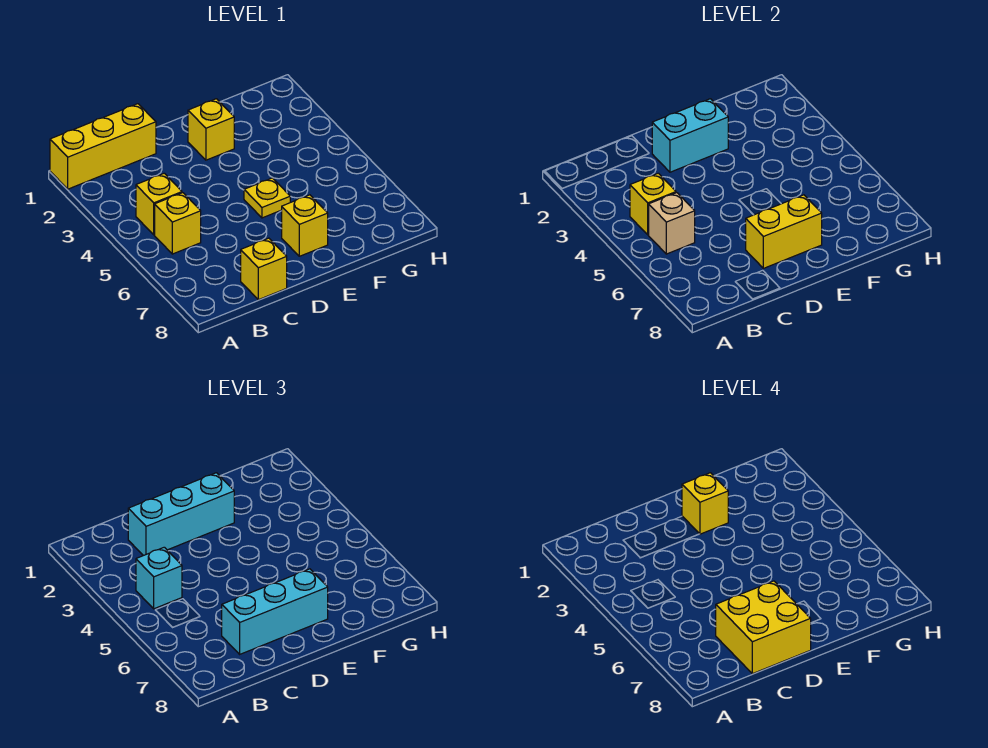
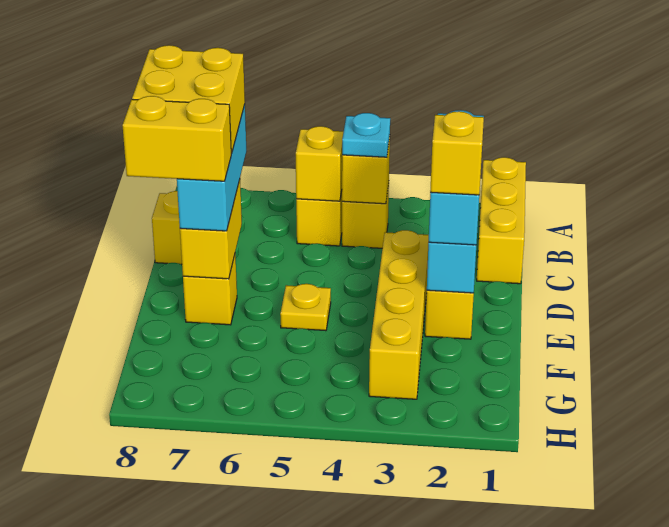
cyan brick B4 level 3 -> cyan plate B4 level 3
tan brick B5 level 2 -> yellow brick B5 level 2
none -> yellow brick D3:G3 level 1
none -> yellow brick E7:E8 level 4

